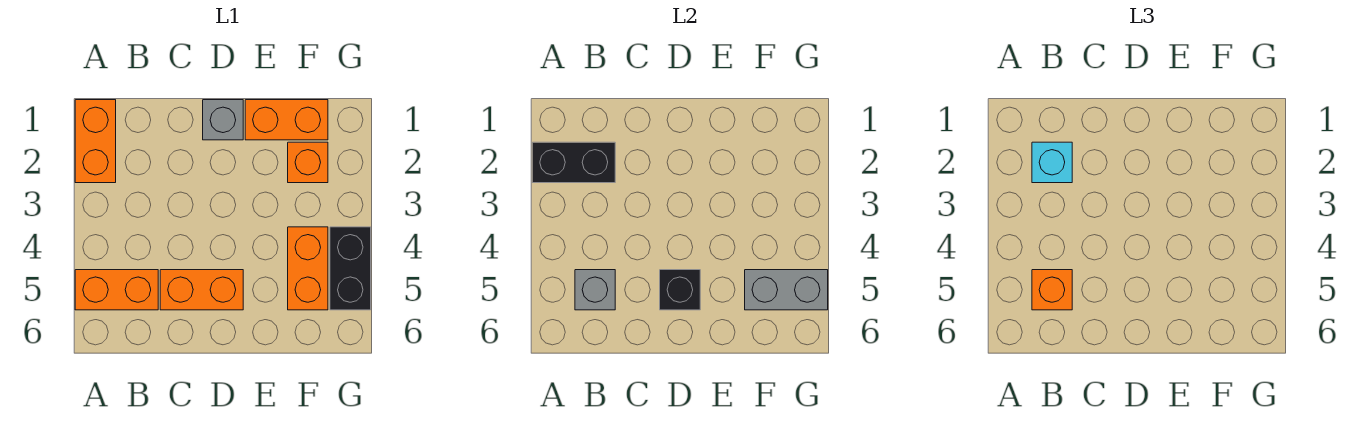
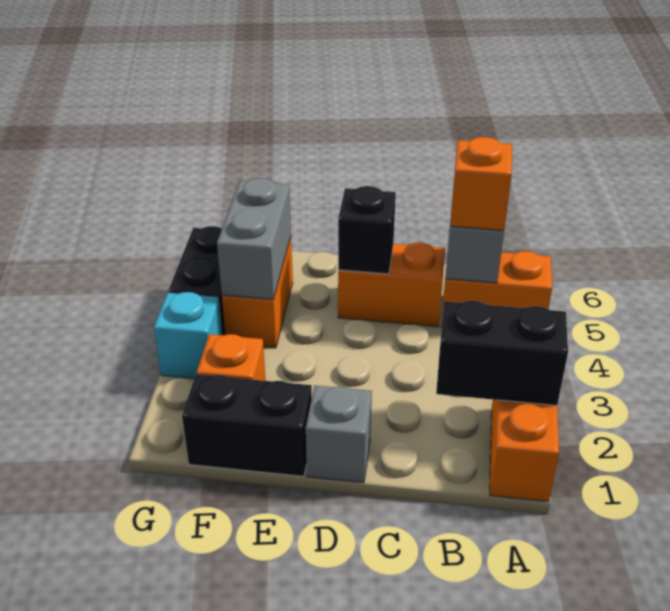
cyan brick B2 level 3 -> cyan brick G3 level 1
orange brick E1:F1 level 1 -> black brick E1:F1 level 1
grey brick F5:G5 level 2 -> grey brick F4:F5 level 2

